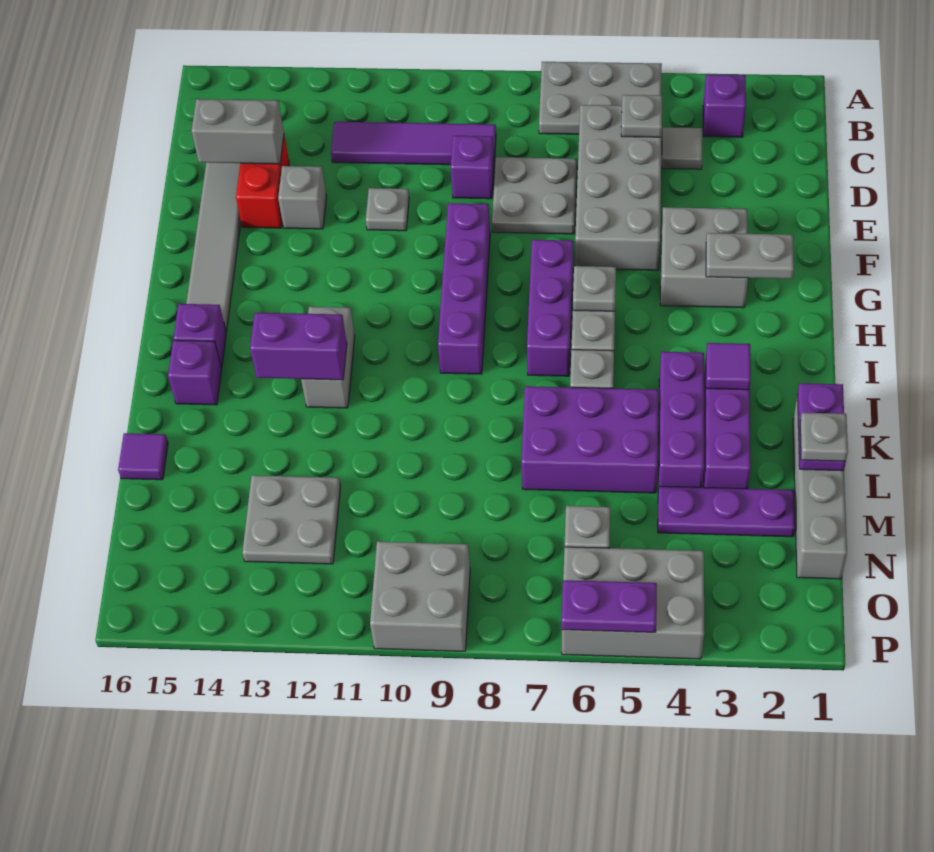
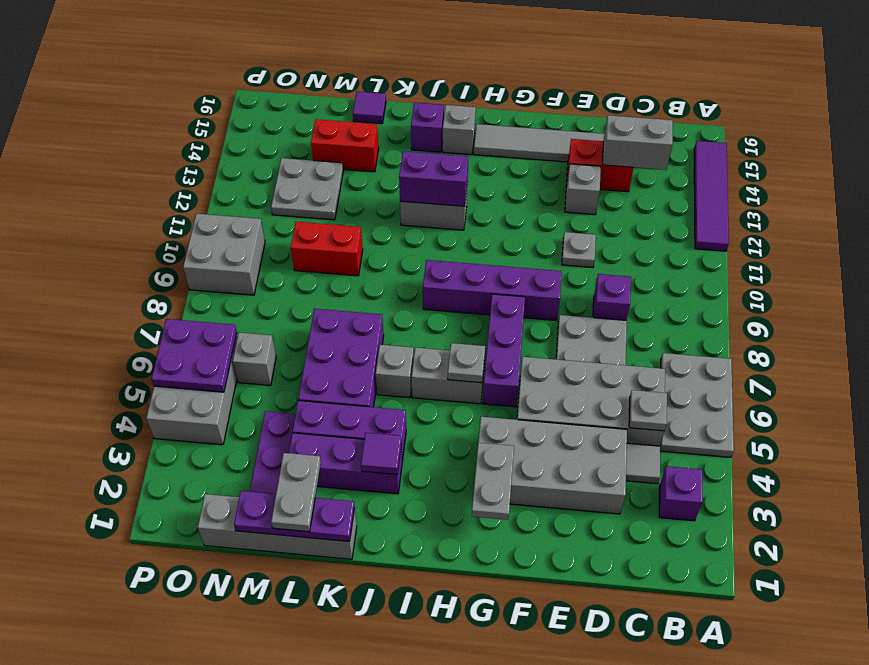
purple tile C9:C12 level 1 -> purple tile A12:A15 level 1
grey brick D14:D15 level 2 -> grey brick C14:D14 level 2
grey brick F3:G4 level 1 -> grey brick D3:G4 level 1
purple brick G7:I7 level 1 -> purple brick G6:G8 level 1
purple brick I15 level 1 -> grey brick I15 level 1
purple brick J12:J13 level 2 -> purple brick I12:J12 level 2
purple plate K1:L1 level 2 -> purple plate K1:M1 level 2
grey plate L1 level 3 -> grey plate L1:L2 level 3
none -> red brick L10:M10 level 1
none -> red brick L14:M14 level 1
purple plate P5:P6 level 2 -> purple plate O5:P6 level 2

